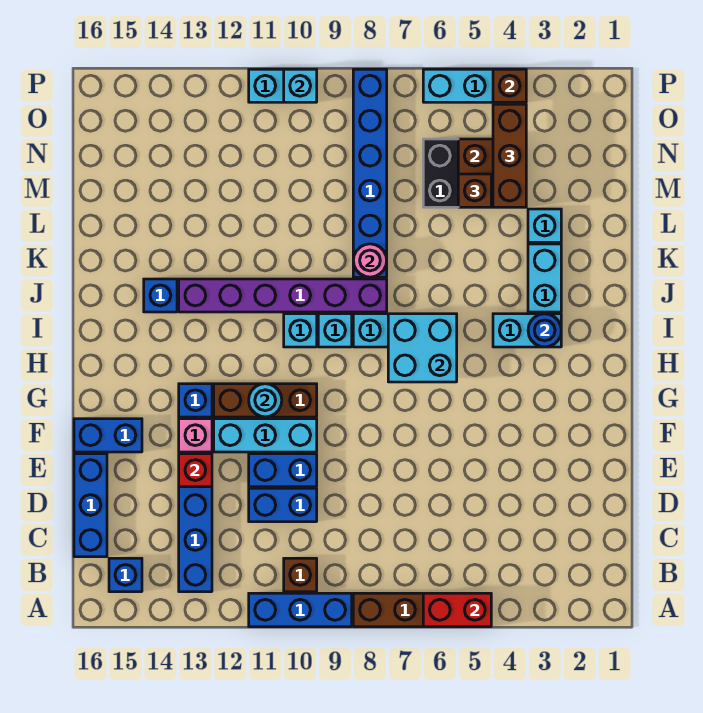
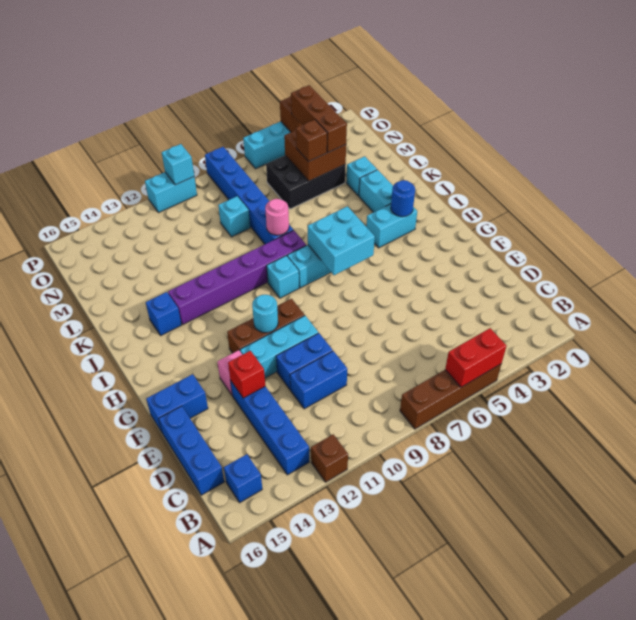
blue brick A9:A11 level 1 -> none
brown brick B10 level 1 -> brown brick A12 level 1
blue brick G13 level 1 -> none
cyan brick I10 level 1 -> cyan brick M9 level 1

